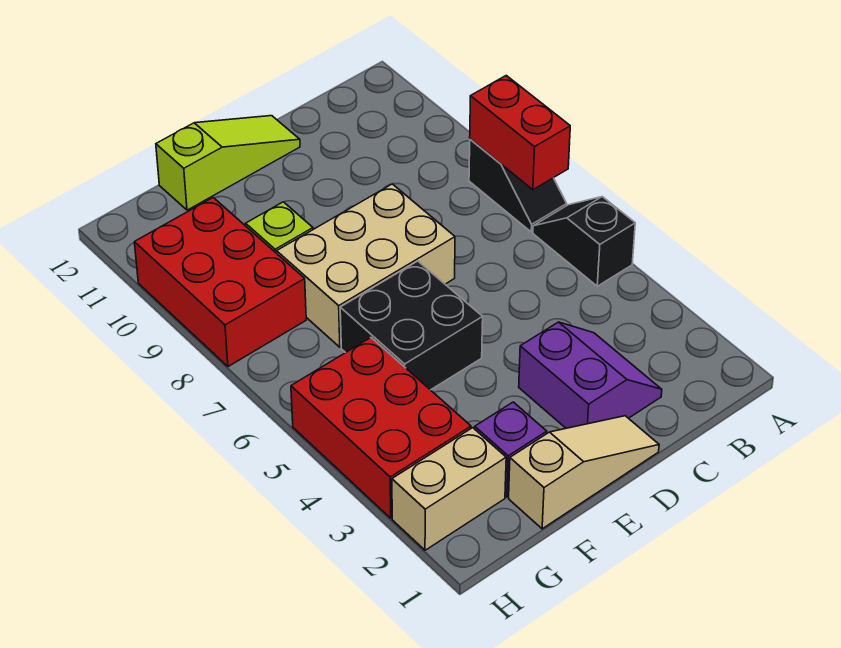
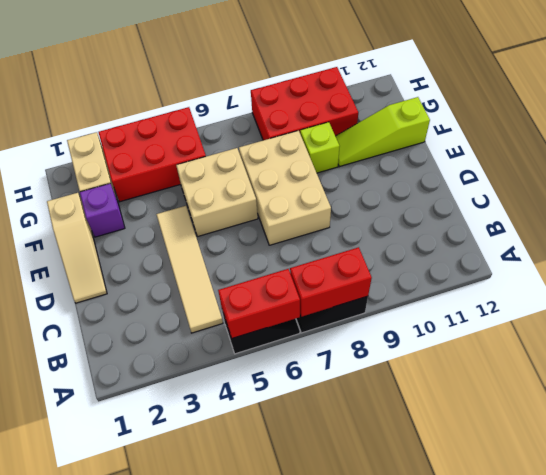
none -> red brick A5:A6 level 2
none -> tan tile B4:E4 level 1
purple slope C2:D3 level 1 top D -> none
lime slope D12:F12 level 1 top F -> lime slope F10:F12 level 1 top 12
black brick E5:F6 level 1 -> tan brick E5:F6 level 1

